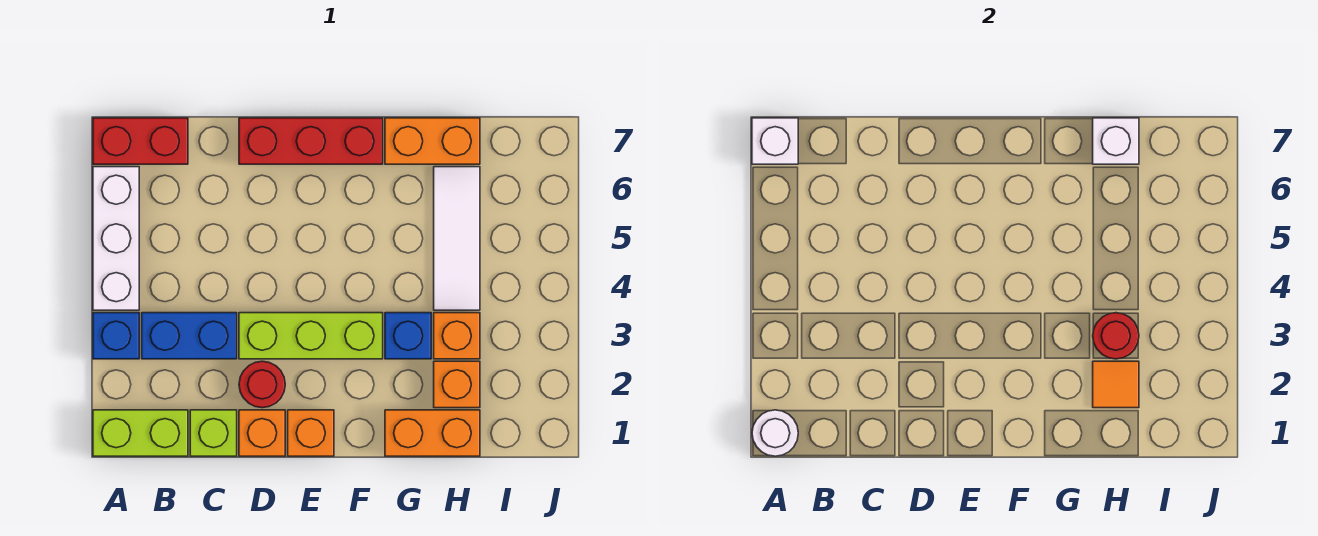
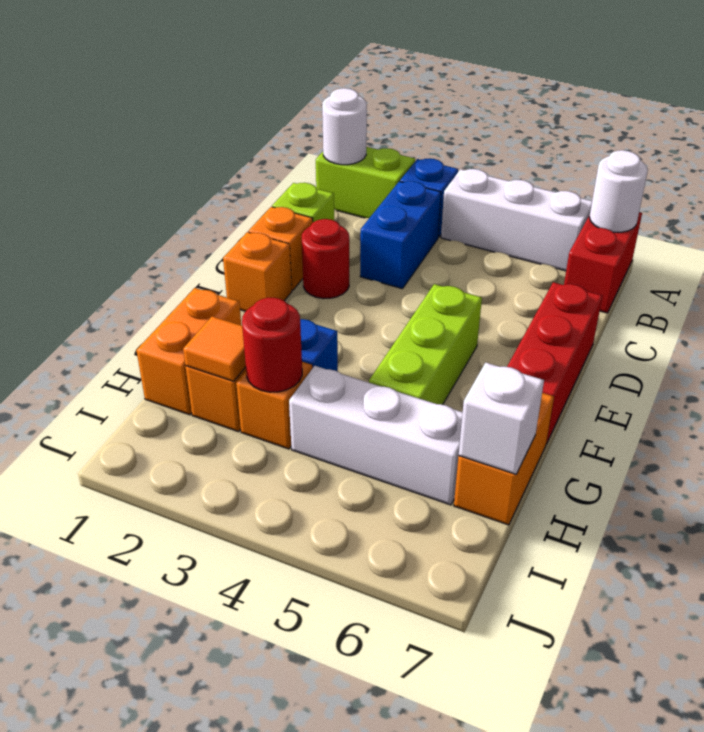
lime brick A1:B1 level 1 -> lime brick A1:A2 level 1
white brick A7 level 2 -> white round brick A7 level 2
lime brick D3:F3 level 1 -> lime brick E5:G5 level 1
white tile H4:H6 level 1 -> white brick H4:H6 level 1

